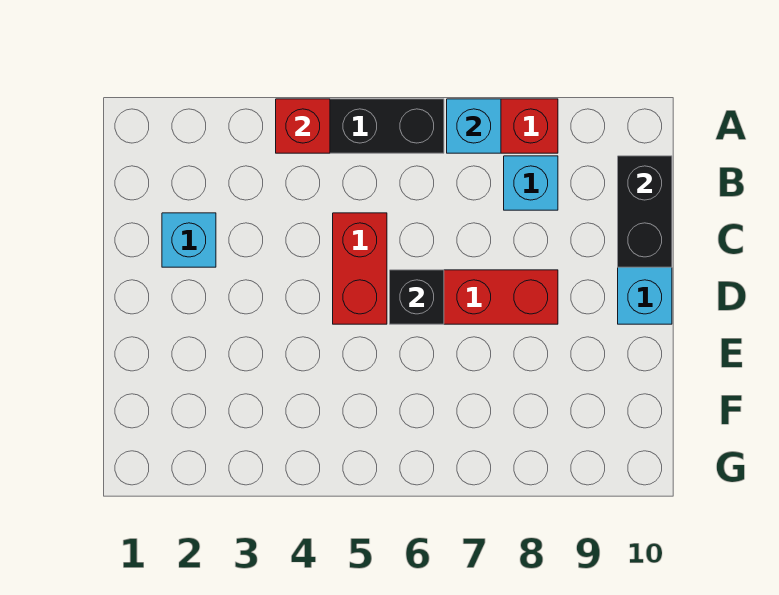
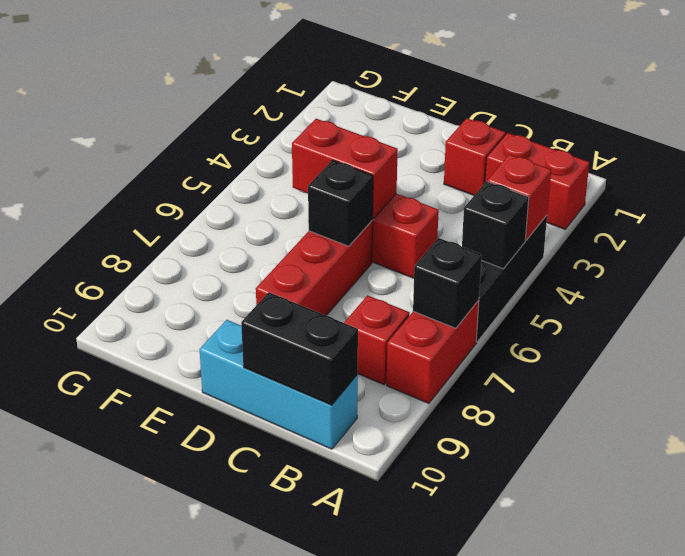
none -> red brick A2:B2 level 1
none -> black brick A5 level 2
cyan brick A7 level 2 -> black brick A7 level 2
cyan brick B8 level 1 -> red brick B8 level 1
cyan brick C2 level 1 -> red brick C2 level 1
none -> red brick D5:E5 level 2

